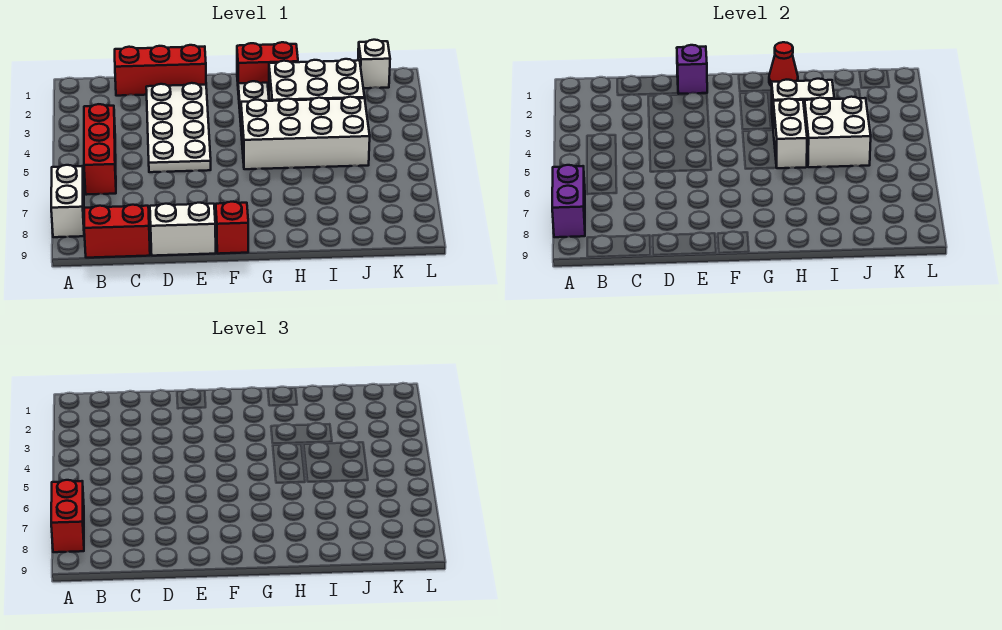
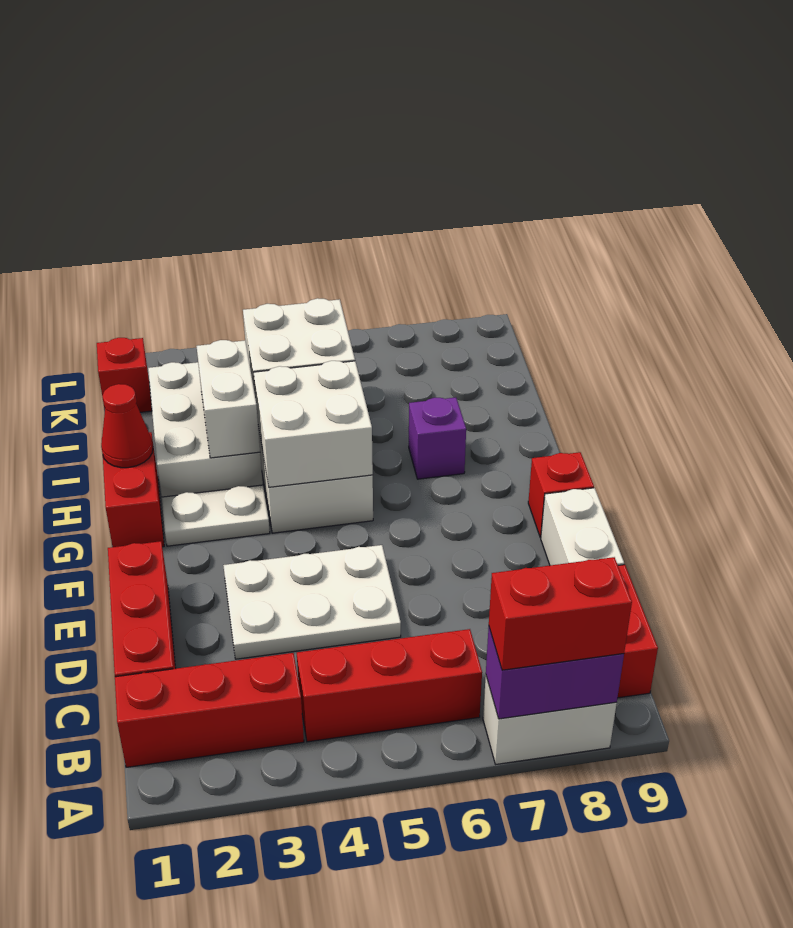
none -> red brick B1:B3 level 1
white plate D2:E5 level 1 -> white plate D3:E5 level 1
purple brick E1 level 2 -> purple brick H7 level 1
white brick H4:H5 level 2 -> white brick G4:H5 level 2
white brick K1 level 1 -> red brick K1 level 1

